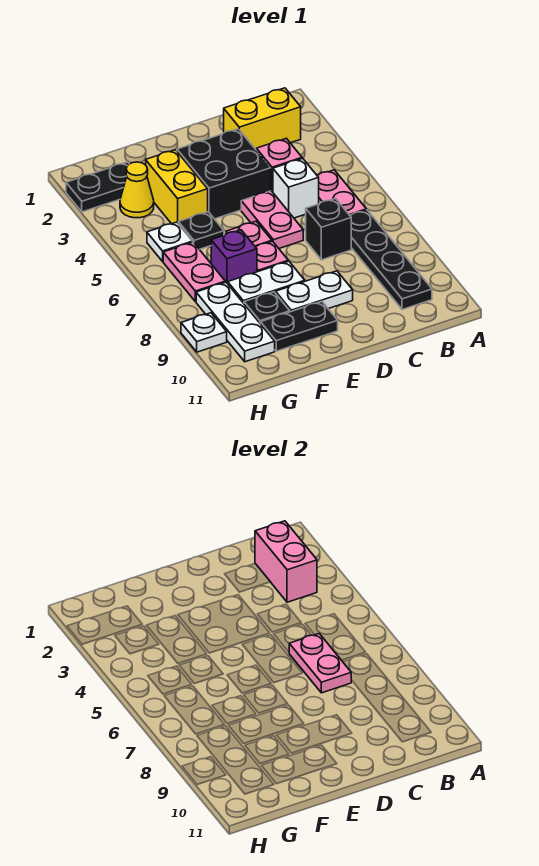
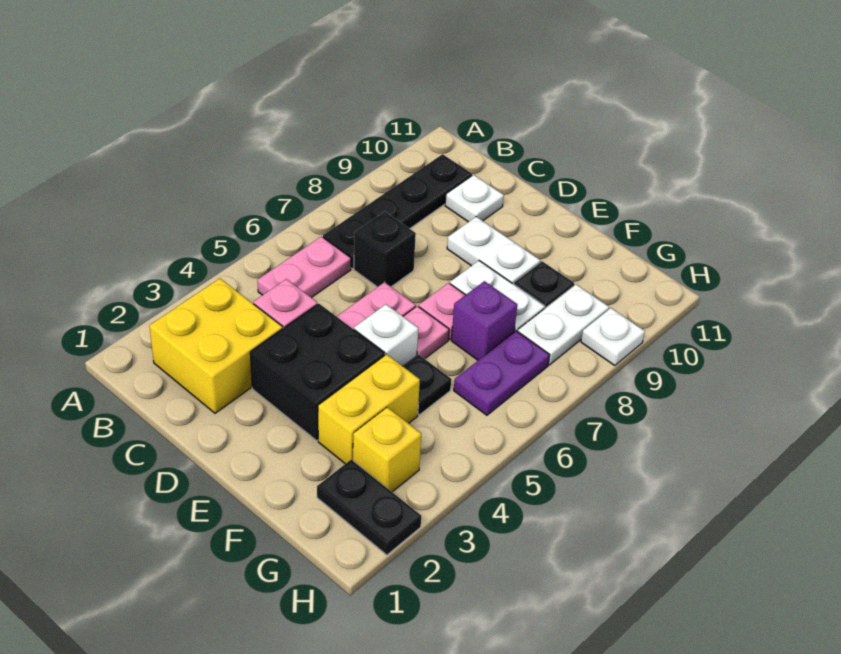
yellow brick B2:C2 level 1 -> yellow brick B2:C3 level 1
pink brick B2:B3 level 2 -> none
white brick C5 level 1 -> white brick E5 level 1
pink plate C6:C7 level 2 -> none
black plate E10:F10 level 1 -> none
yellow cone G3 level 1 -> yellow brick G3 level 1
white plate G5 level 1 -> white plate C10 level 1
pink plate G6:G7 level 1 -> purple plate G6:G7 level 1
white plate G8:G10 level 1 -> white plate G8:G9 level 1

